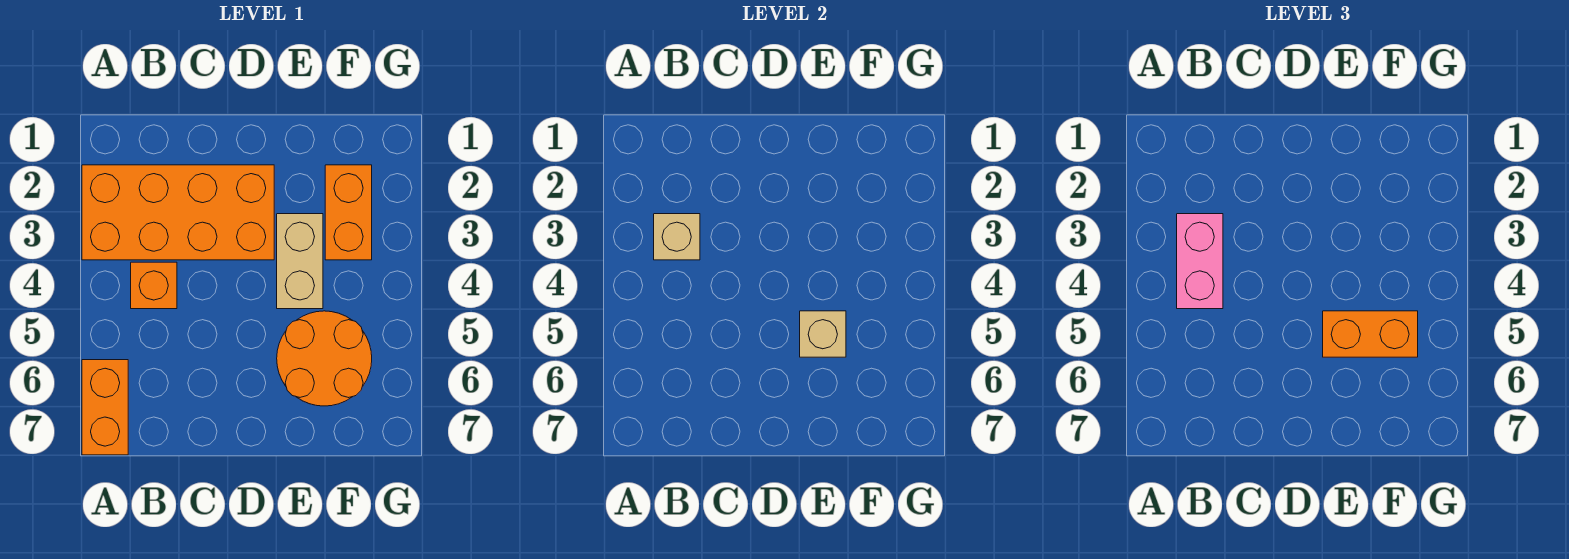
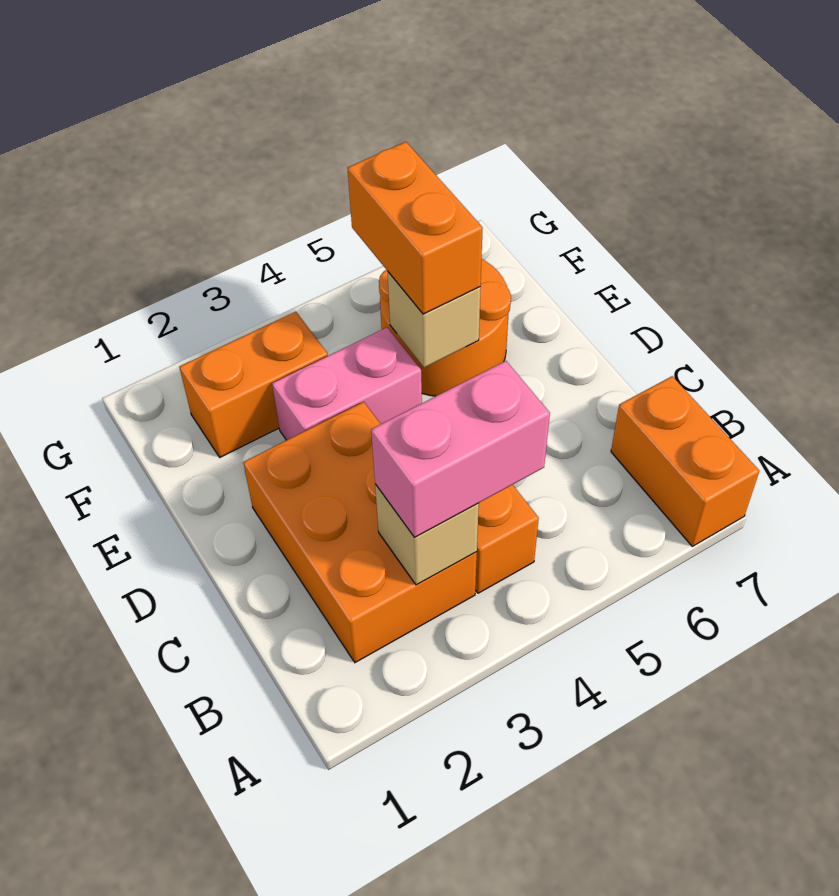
orange brick A2:D3 level 1 -> orange brick B2:D3 level 1
orange brick A6:A7 level 1 -> orange brick A7:B7 level 1
tan brick E3:E4 level 1 -> pink brick E3:E4 level 1

